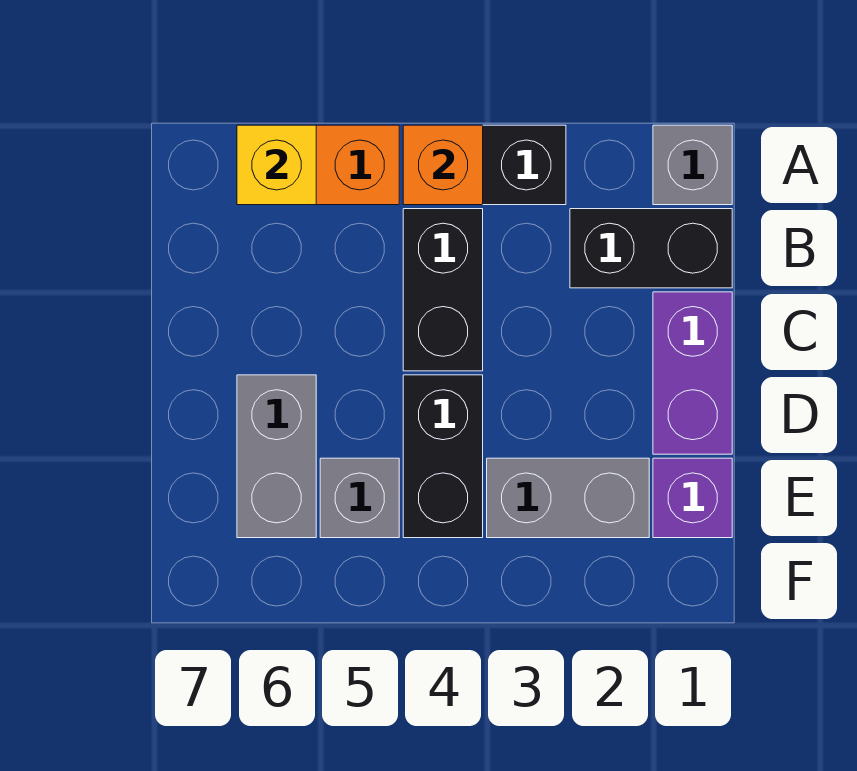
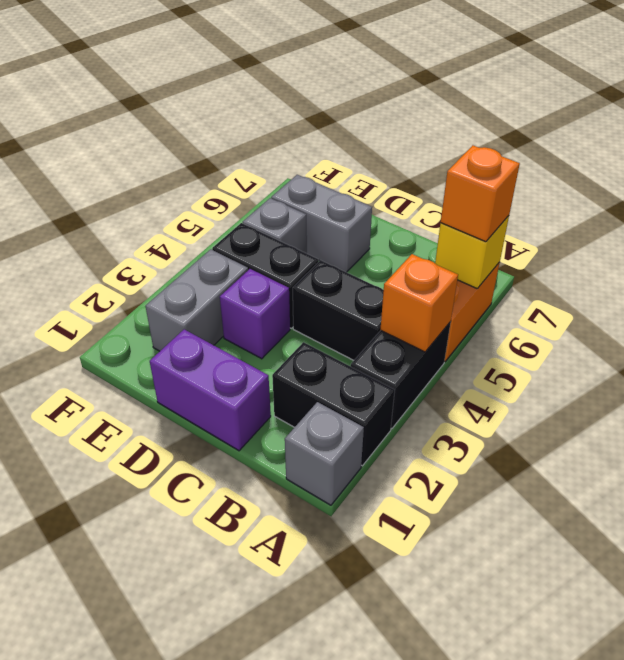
none -> orange brick A6 level 3
black brick B1:B2 level 1 -> black brick A2:B2 level 1
purple brick E1 level 1 -> purple brick D3 level 1

